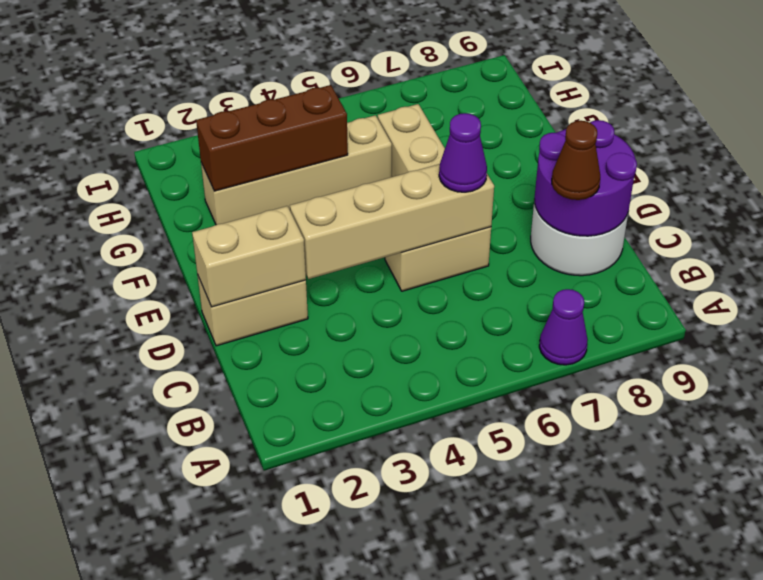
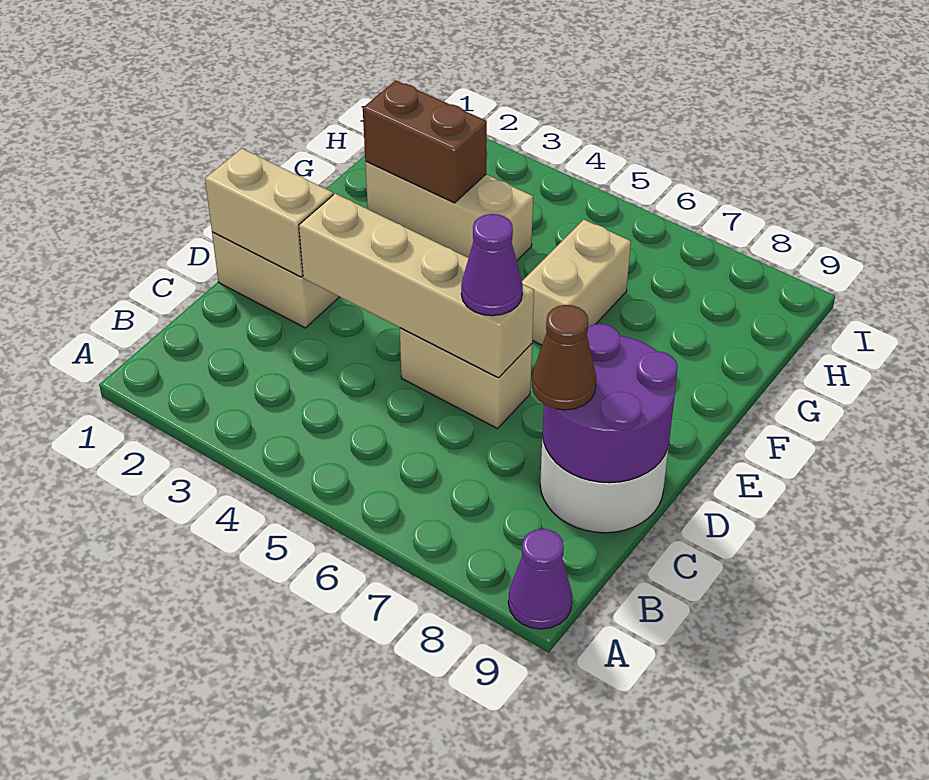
purple cone A7 level 1 -> purple cone A9 level 1
tan brick G2:G5 level 1 -> tan brick G2:G4 level 1
brown brick G2:G4 level 2 -> brown brick G2:G3 level 2

